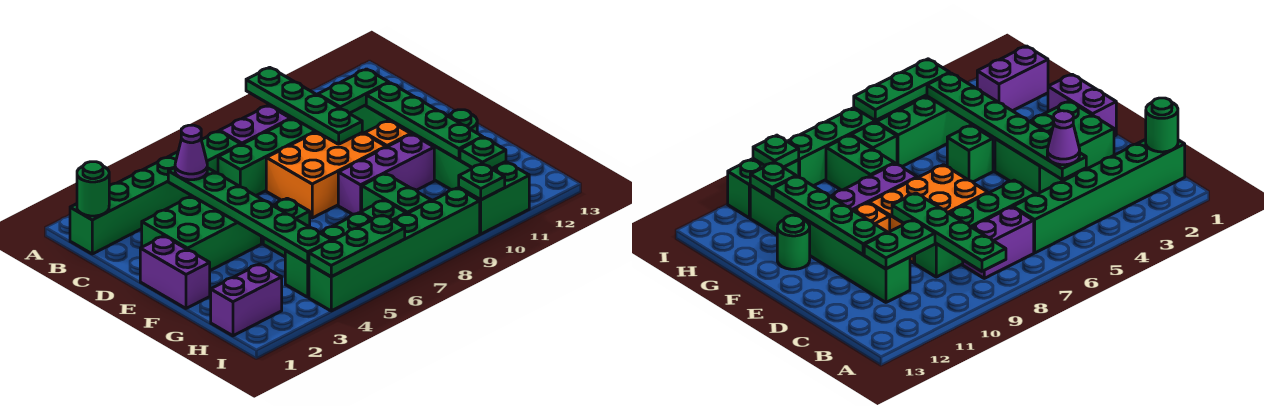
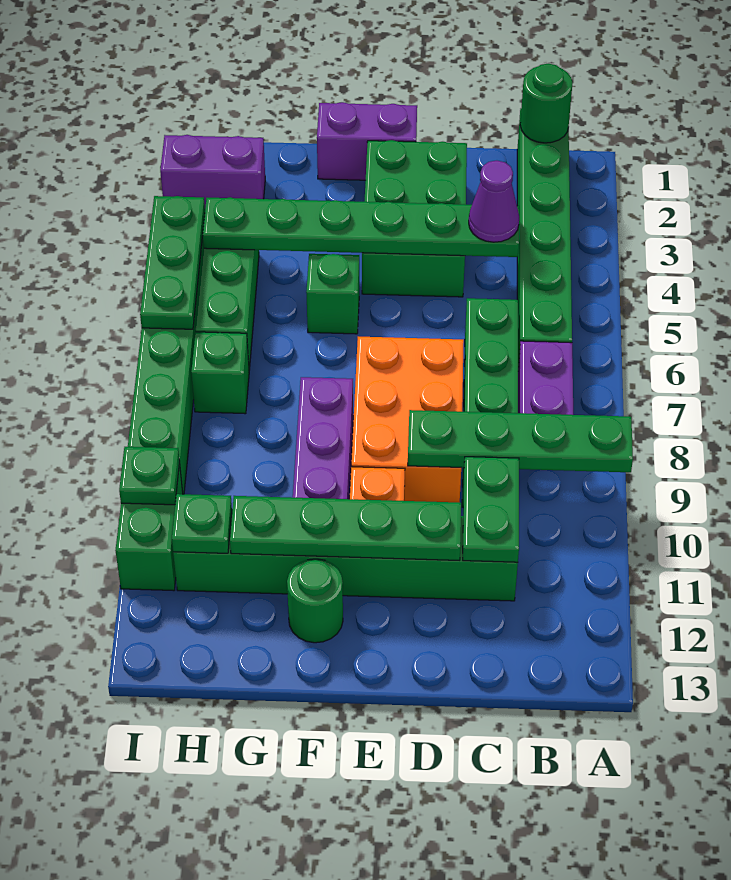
green brick G8:H8 level 1 -> none
purple brick H1:H2 level 1 -> purple brick H2:I2 level 1

